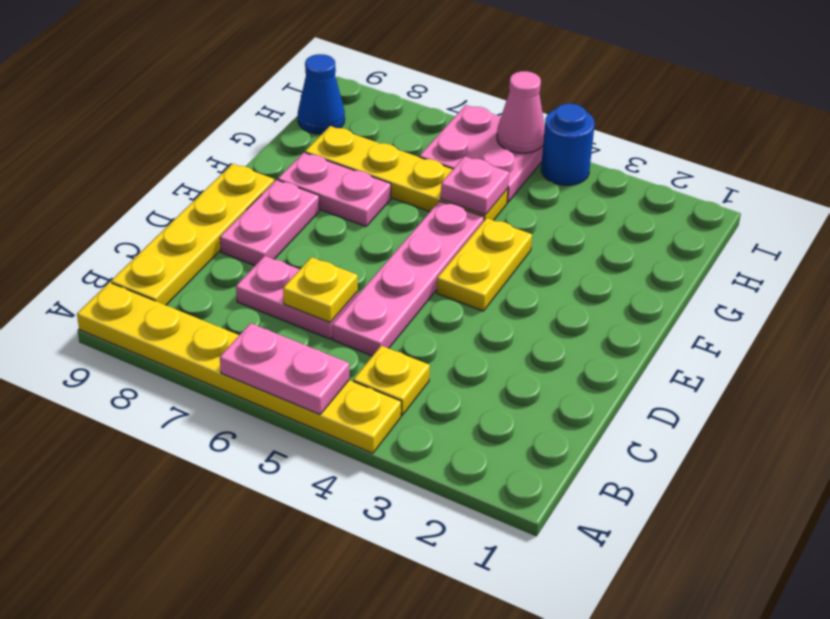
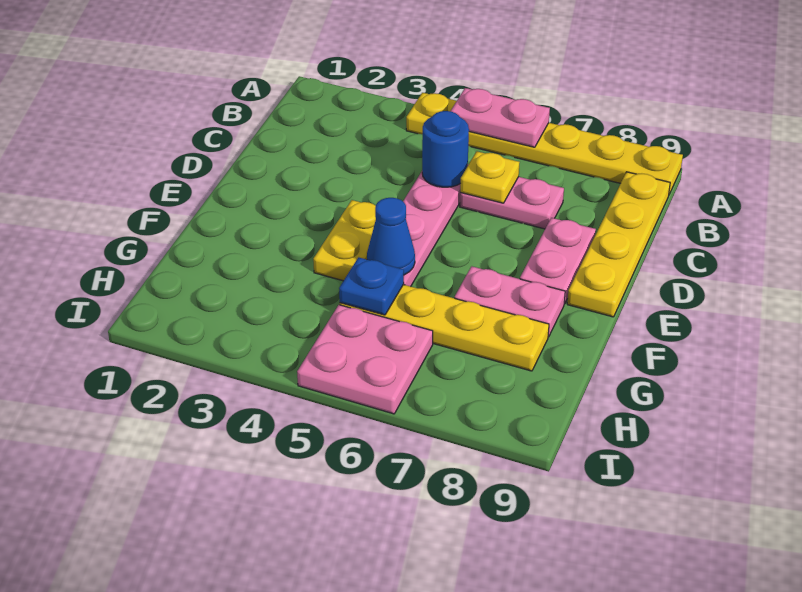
yellow plate B4 level 1 -> none
pink plate G5 level 2 -> blue plate G5 level 2
blue cone H9 level 1 -> blue cone F5 level 2
blue round brick I4 level 1 -> blue round brick C5 level 2
pink cone I5 level 2 -> none

